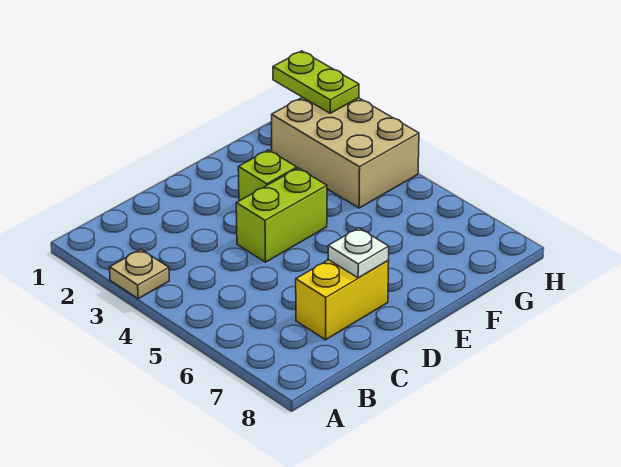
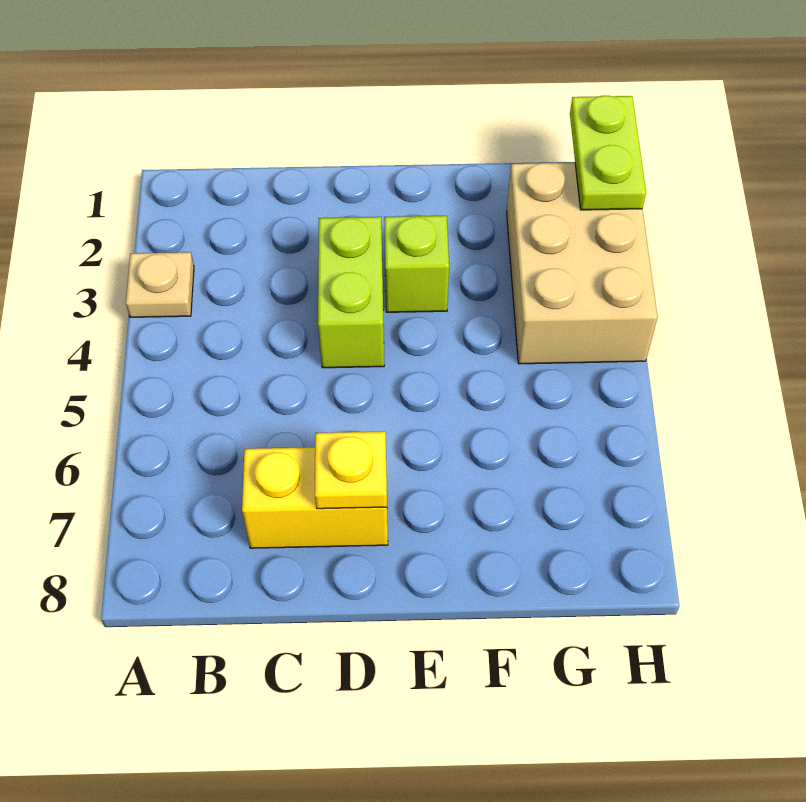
lime brick D4:E4 level 1 -> lime brick D3:D4 level 1
white plate D7 level 2 -> yellow plate D7 level 2

